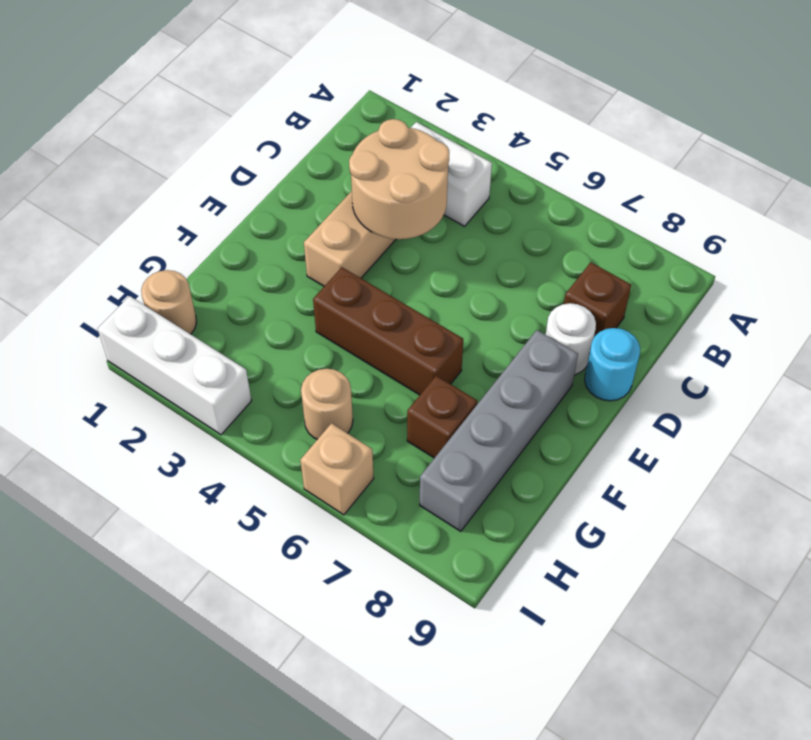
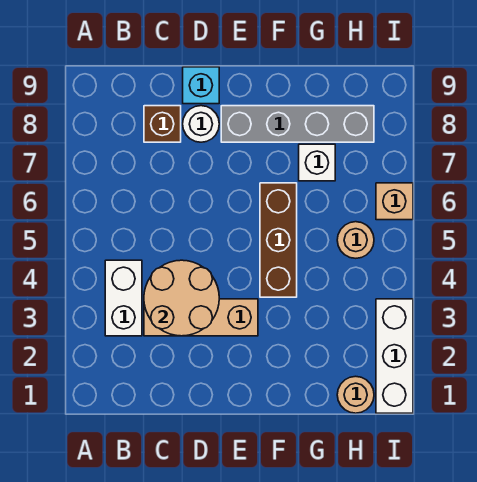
cyan round brick D9 level 1 -> cyan brick D9 level 1
brown brick G7 level 1 -> white brick G7 level 1

